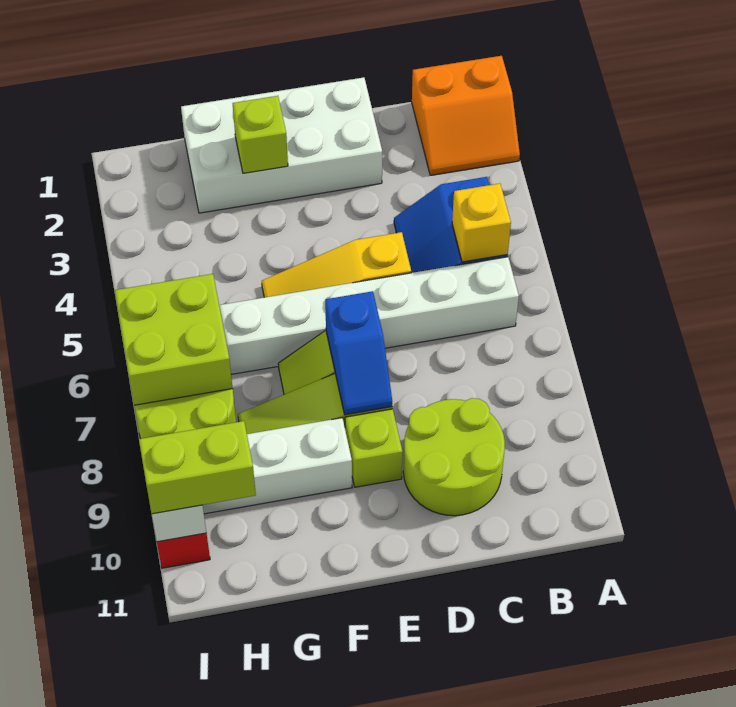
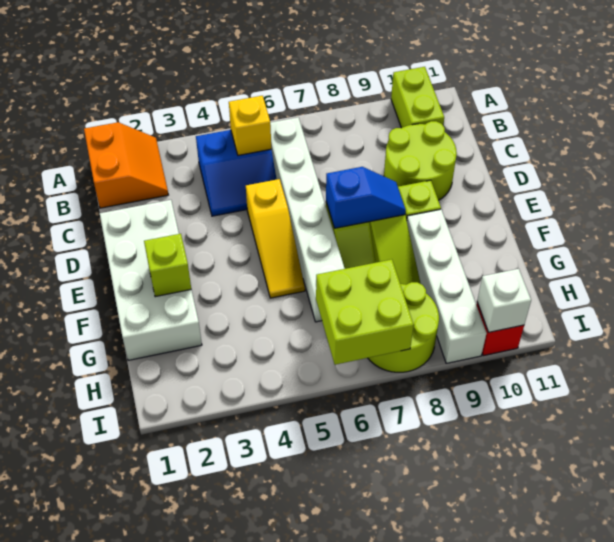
lime brick H10:I10 level 3 -> lime brick A10:B10 level 1

